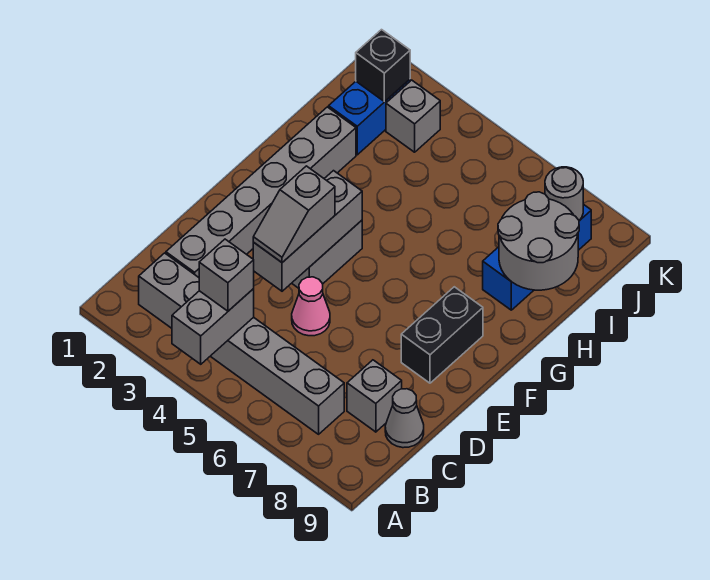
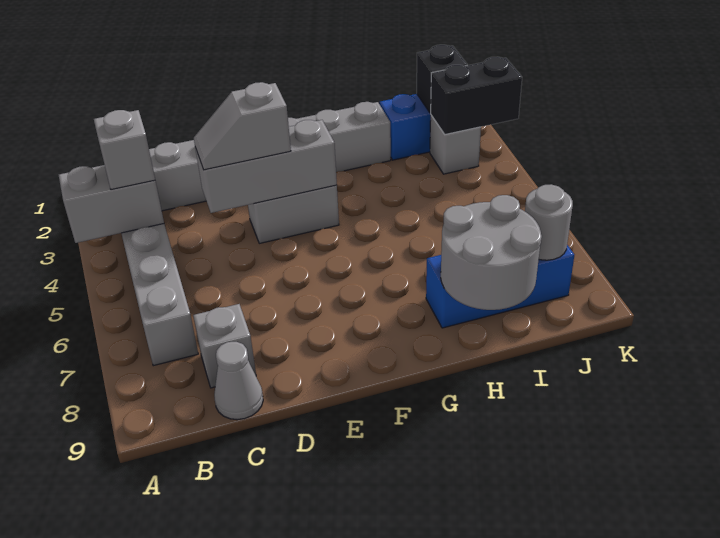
pink cone D5 level 1 -> none
black brick E8:F8 level 1 -> black brick J3:K3 level 2

